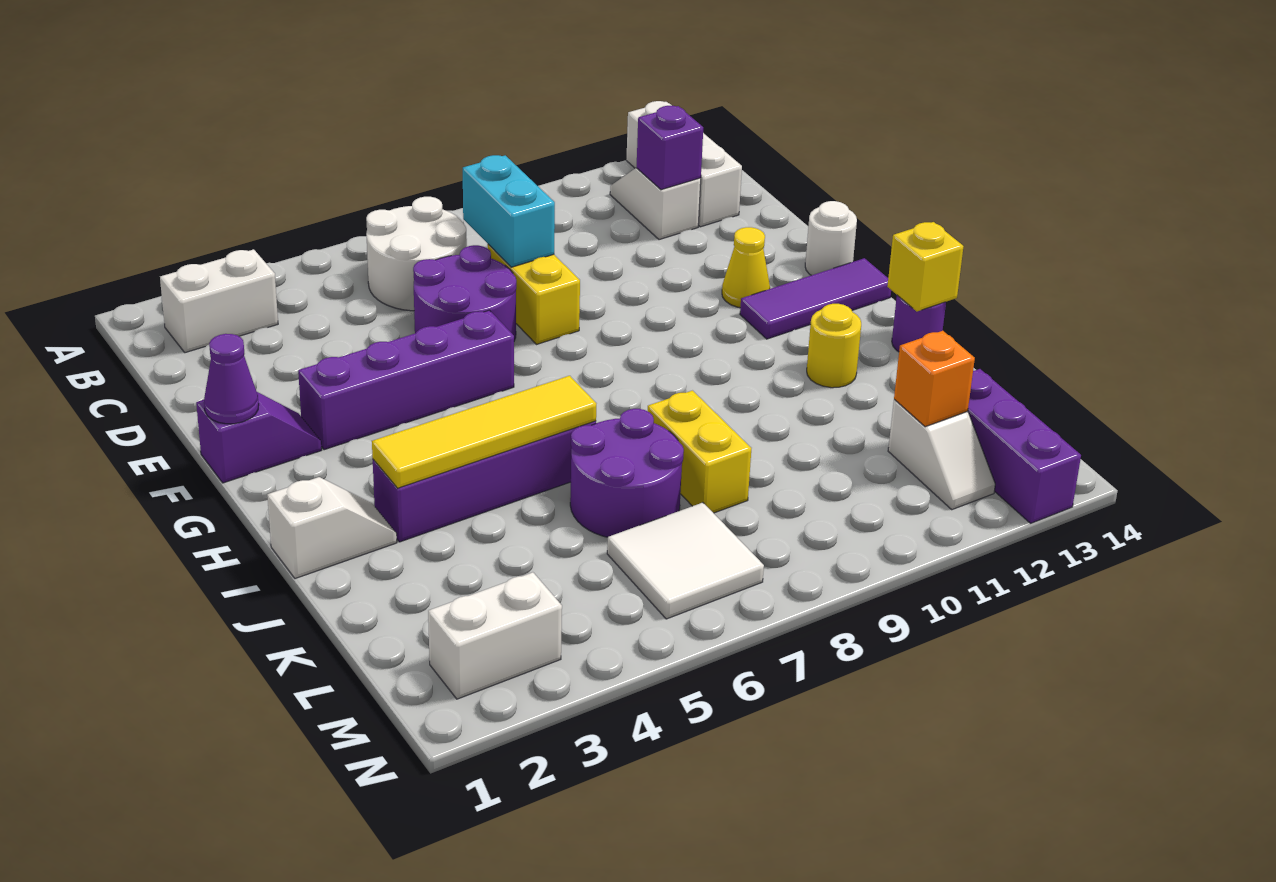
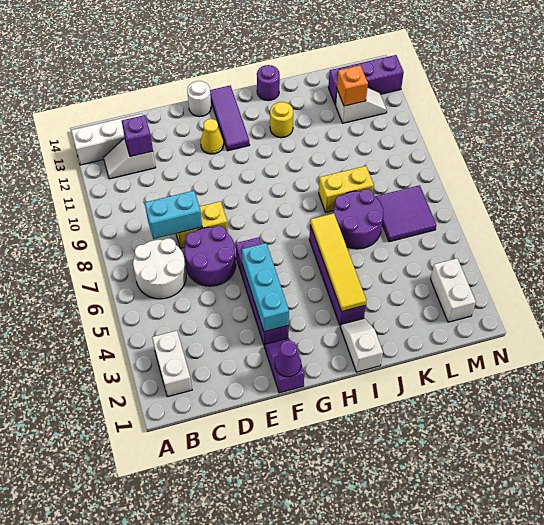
none -> cyan brick F3:F5 level 2
yellow brick I14 level 2 -> none
white tile L6:M7 level 1 -> purple tile L6:M7 level 1

